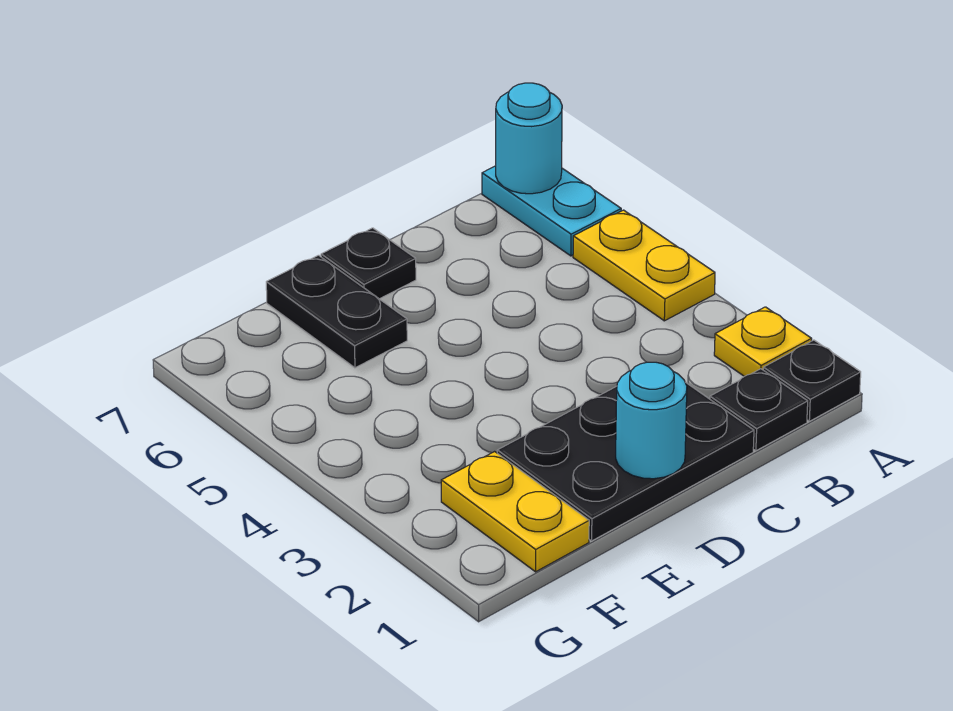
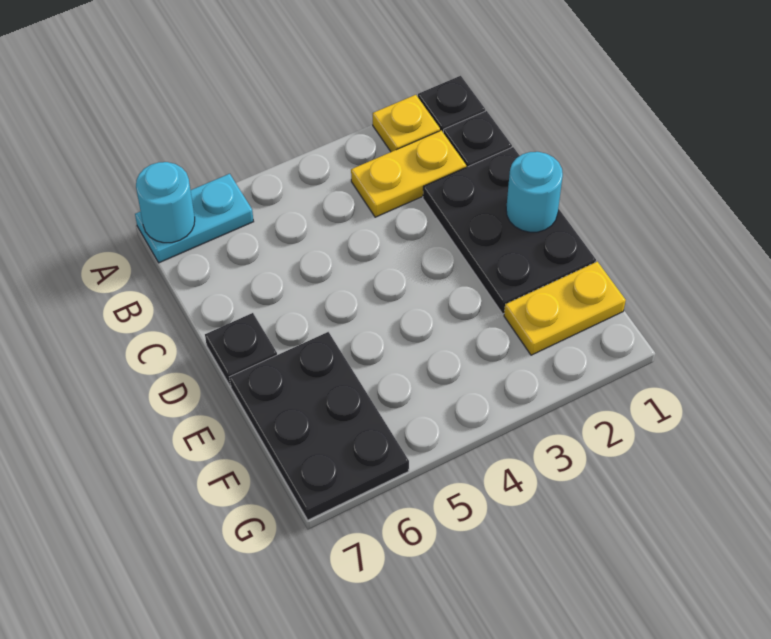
yellow plate A4:A5 level 1 -> yellow plate B2:B3 level 1
black plate E6:E7 level 1 -> black plate E6:G7 level 1

